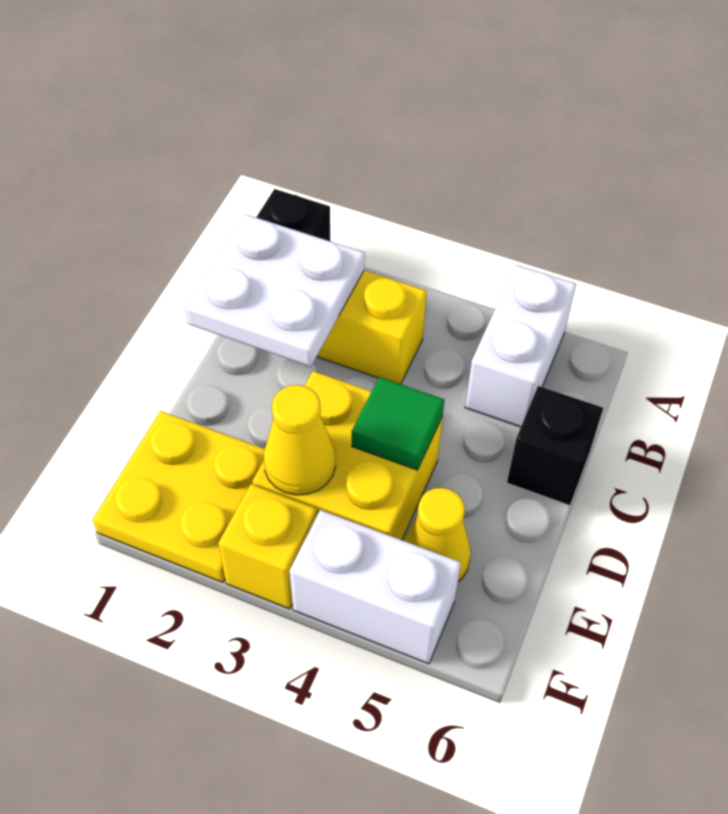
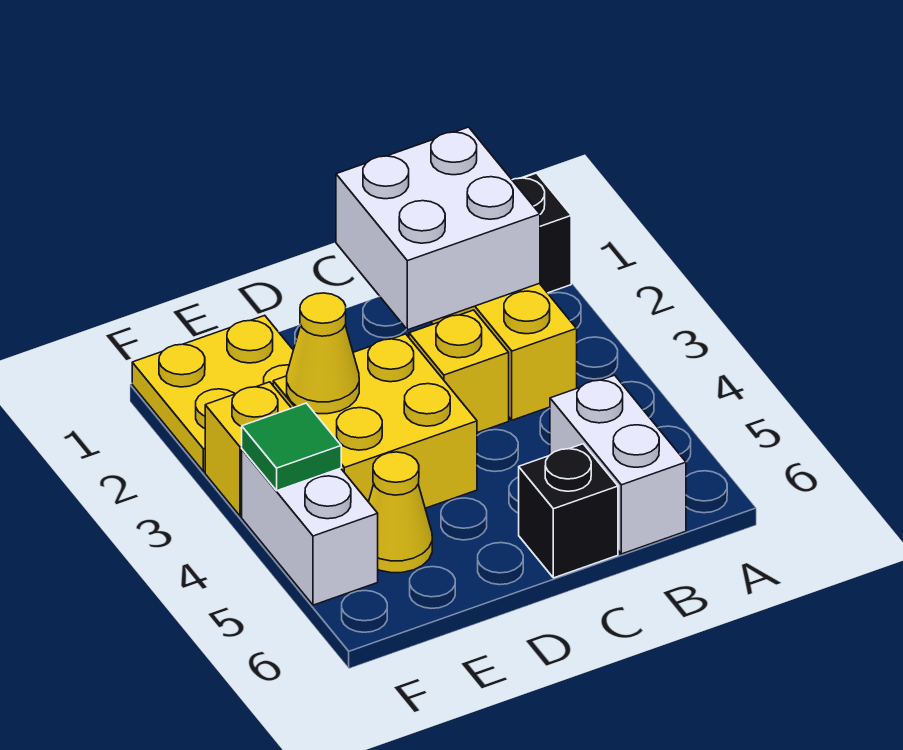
white brick A5:B5 level 1 -> white brick B5:B6 level 1
white plate B1:C2 level 2 -> white brick B1:C2 level 2
none -> yellow brick C3 level 1
green tile D4 level 2 -> green tile F4 level 2

